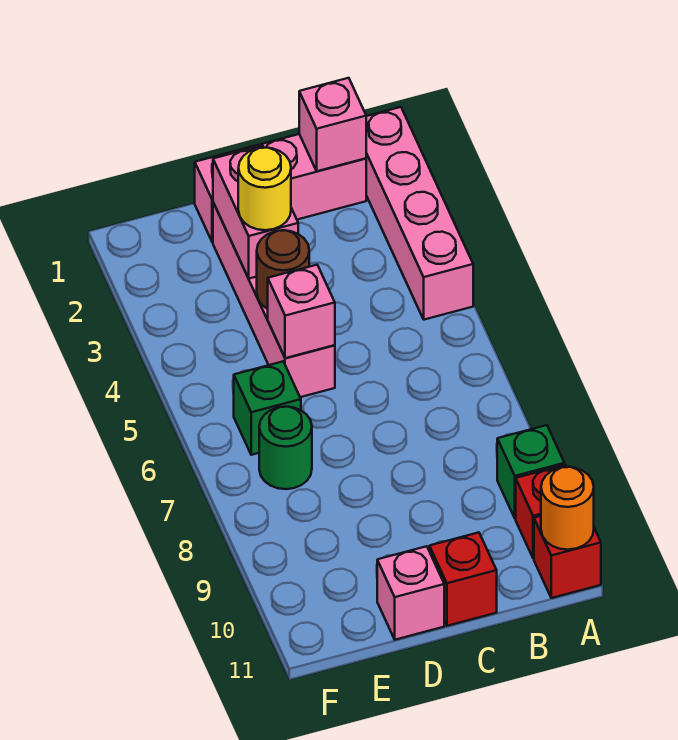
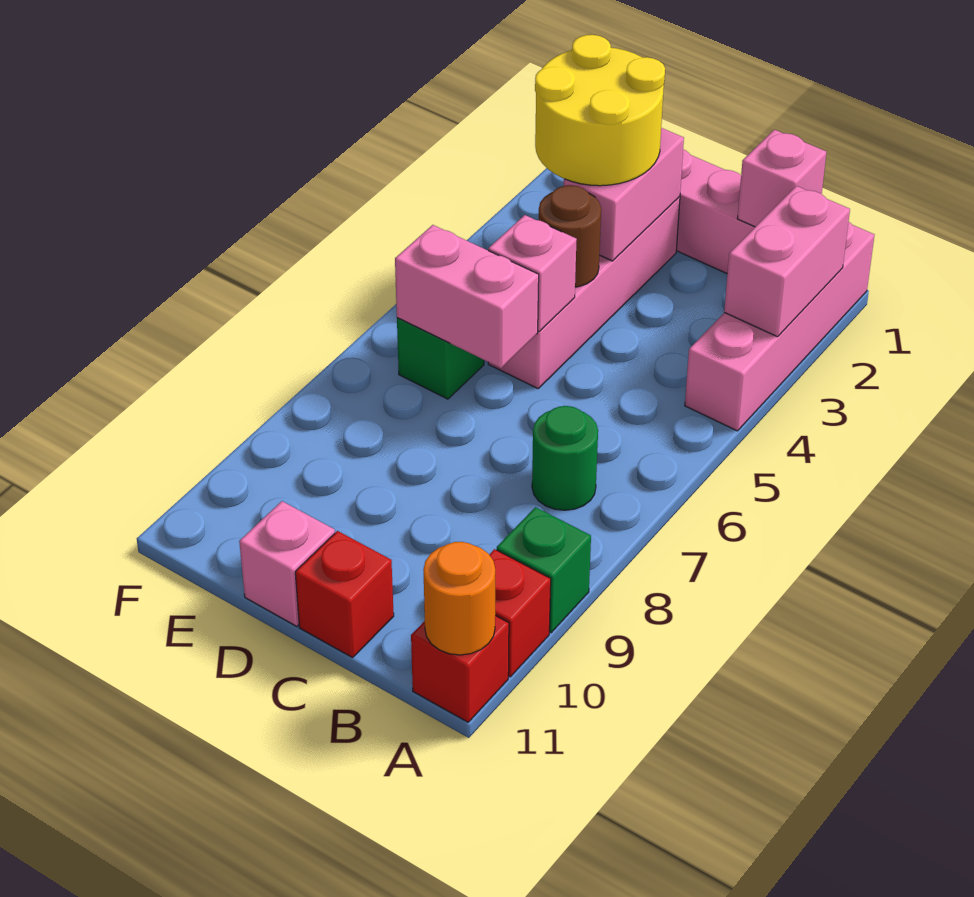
none -> pink brick A2:A3 level 2
yellow round brick D3 level 3 -> yellow round brick D2:E3 level 3
none -> pink brick D6:E6 level 2
green round brick E7 level 1 -> green round brick B7 level 1

